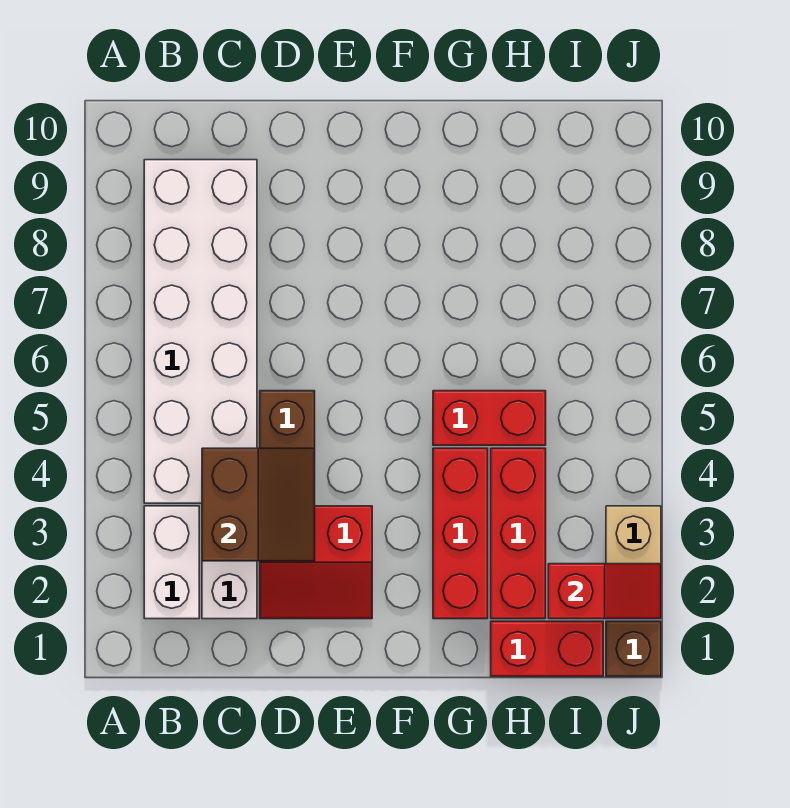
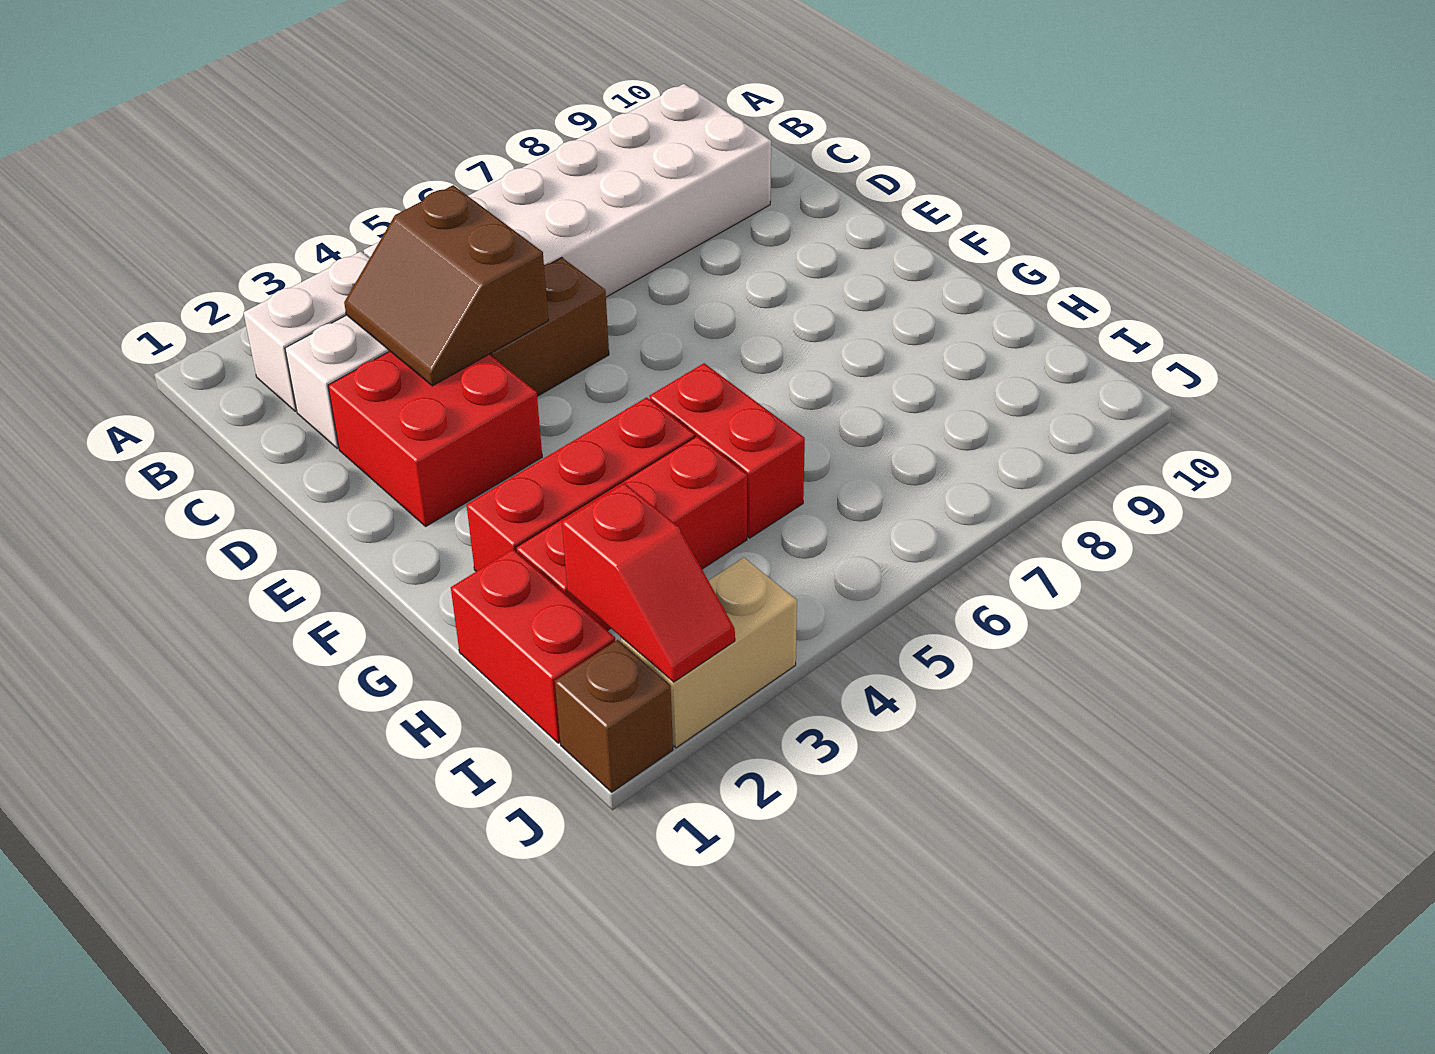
brown slope C3:D4 level 2 top C -> brown slope C3:D4 level 2 top 4
red slope D2:E3 level 1 top 3 -> red brick D2:E3 level 1

